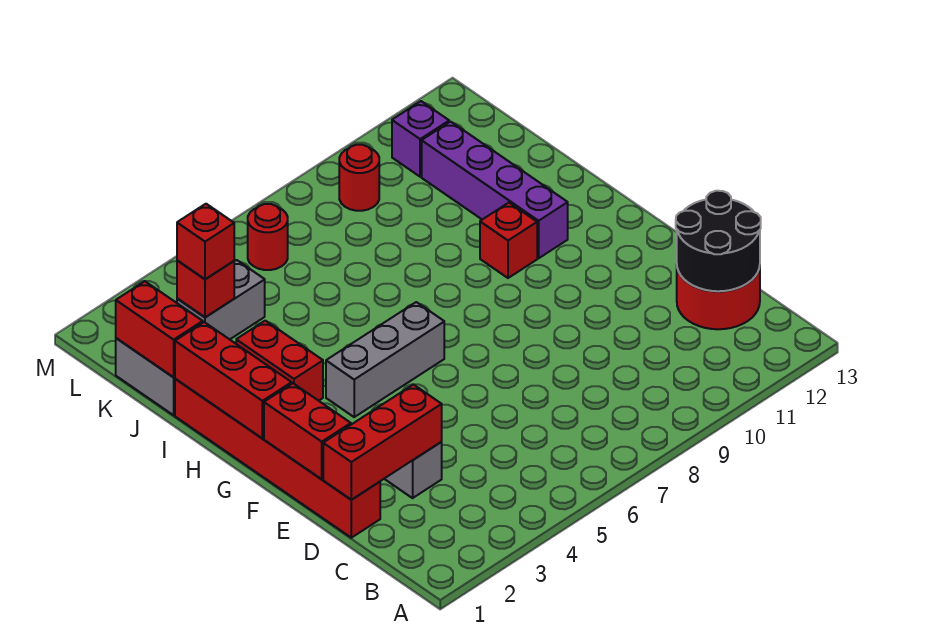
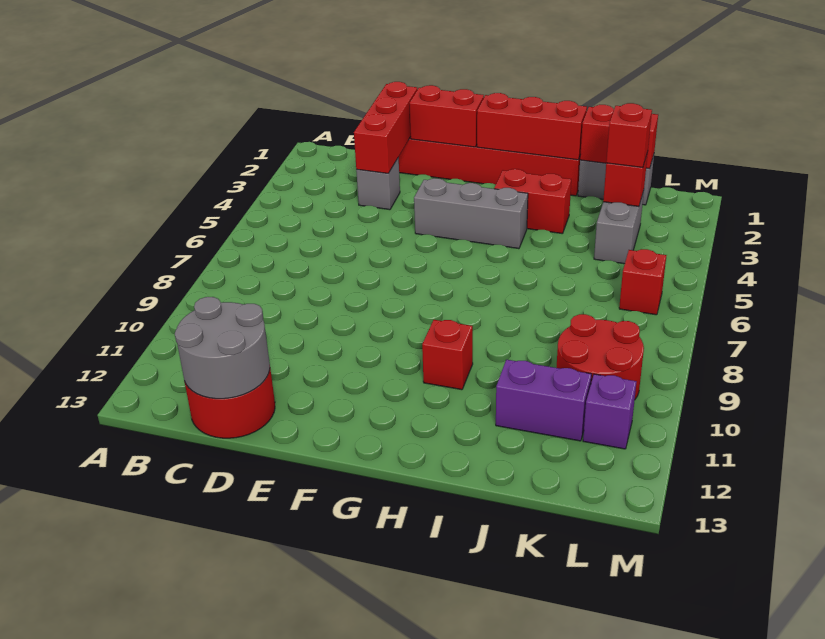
black round brick C12:D13 level 2 -> grey round brick C12:D13 level 2
grey brick G4:G6 level 1 -> grey brick F4:H4 level 1
purple brick H11:K11 level 1 -> purple brick J11:K11 level 1
red round brick L6 level 1 -> red brick L6 level 1
red round brick L9 level 1 -> red round brick K9:L10 level 1

